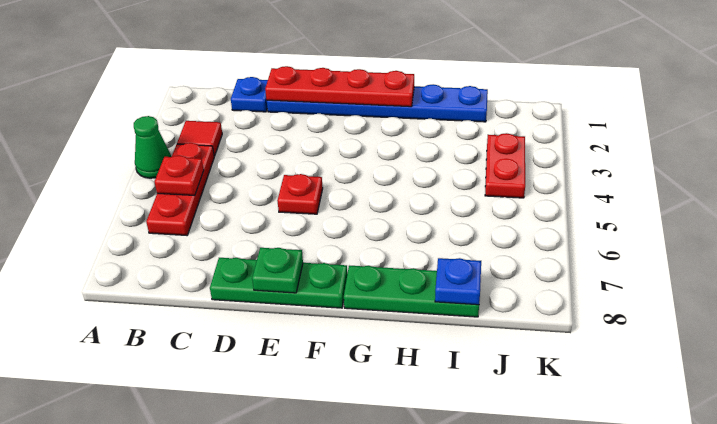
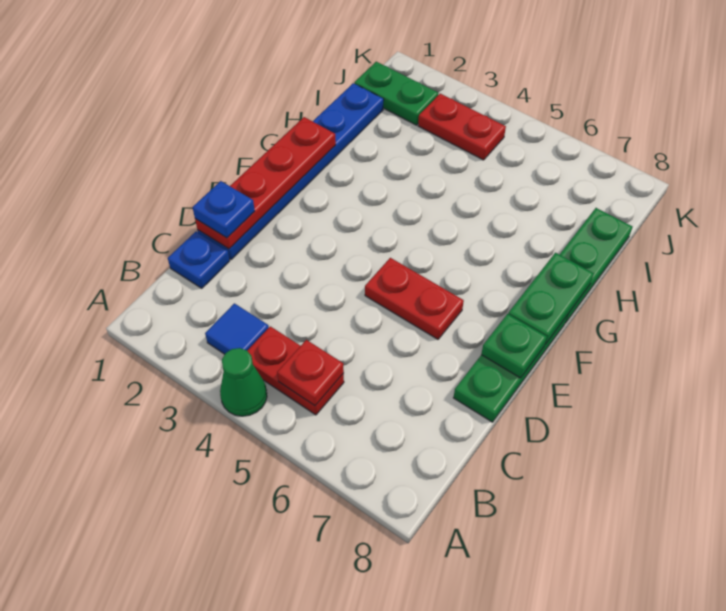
red tile B3 level 1 -> blue tile B3 level 1
red plate B4:B6 level 1 -> red plate B4:B5 level 1
red plate E5 level 1 -> red plate E5:E6 level 1
none -> green plate F8:G8 level 2
blue plate I8 level 2 -> blue plate D1 level 3
none -> green plate J1:J2 level 1

